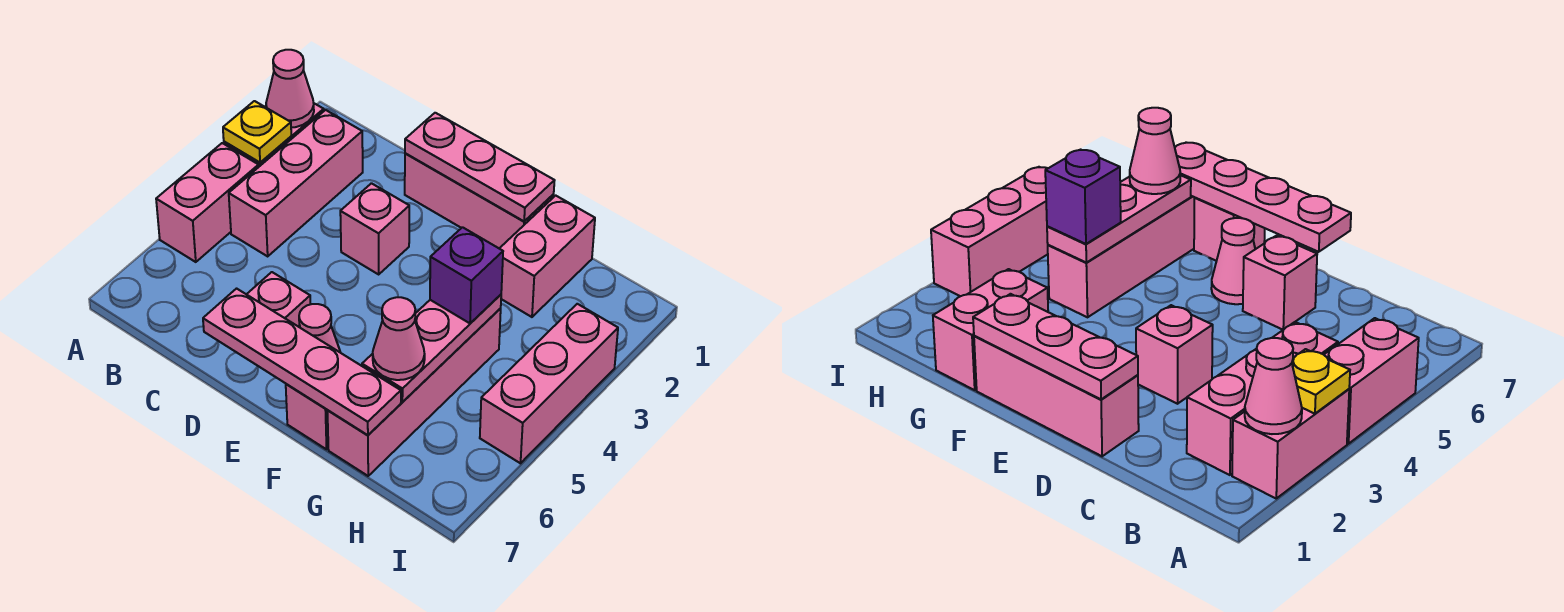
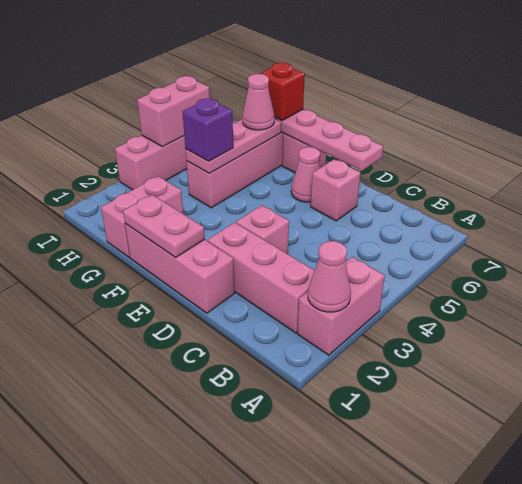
yellow plate A3 level 2 -> none
pink brick A4:A5 level 1 -> pink brick I4:I5 level 2
pink brick B2:B4 level 1 -> pink brick B2:D2 level 1
pink plate D1:F1 level 2 -> pink plate E1:F1 level 2
none -> red brick G7 level 3

